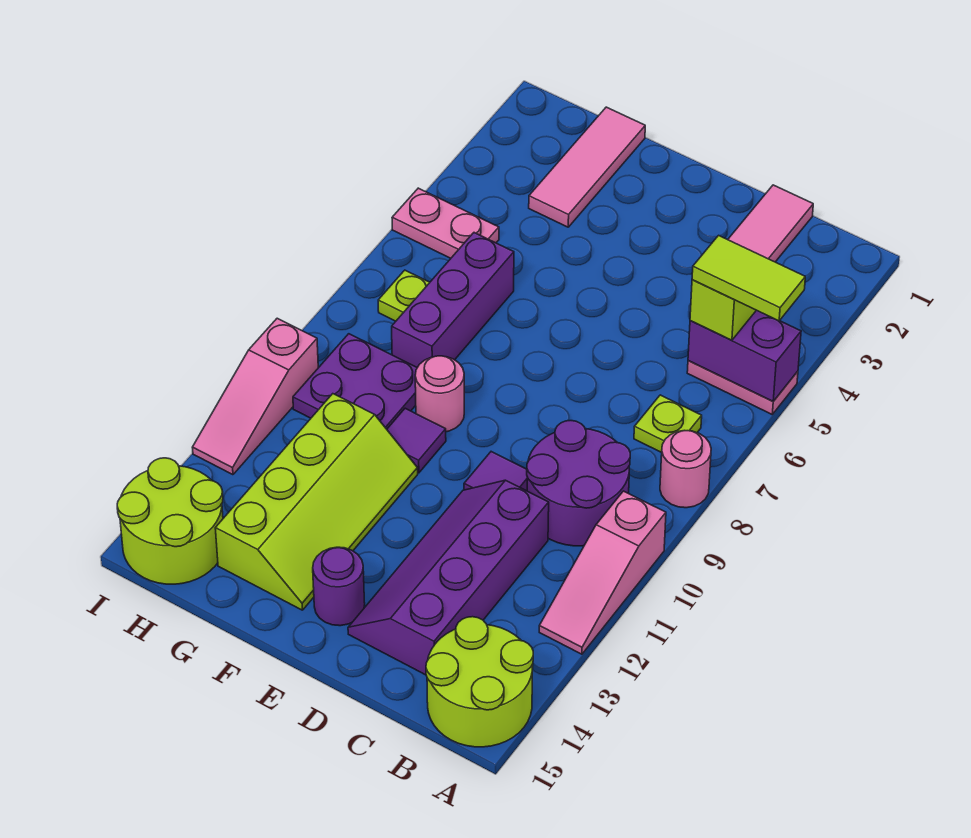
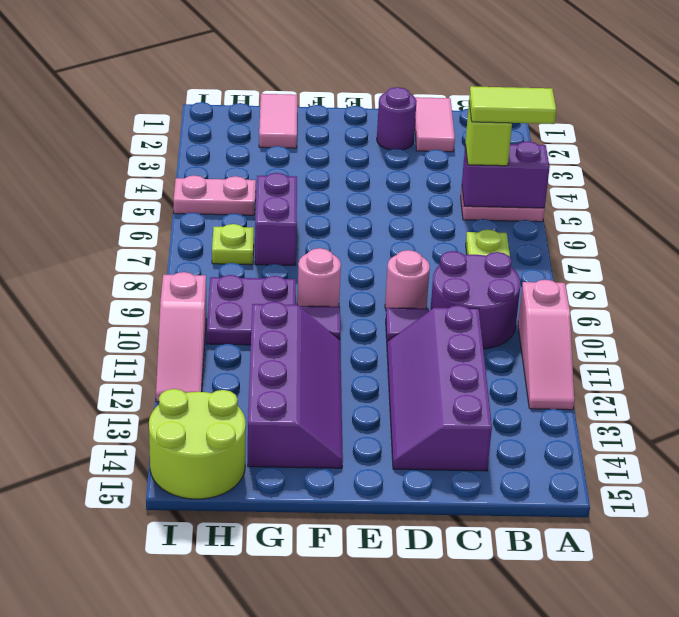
pink round brick A8 level 1 -> pink round brick D9 level 1
lime round brick A14:B15 level 1 -> none
purple round brick E14 level 1 -> purple round brick D2 level 1
lime slope F11:G14 level 1 top G -> purple slope F11:G14 level 1 top G
pink tile G1:G3 level 1 -> pink tile G1:G2 level 1
purple brick G6:G8 level 1 -> purple brick G6:G7 level 1

